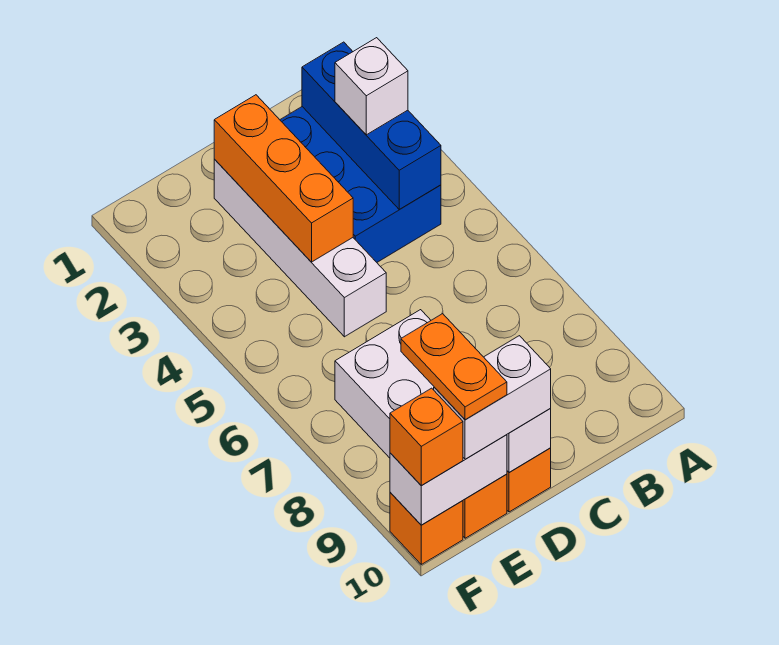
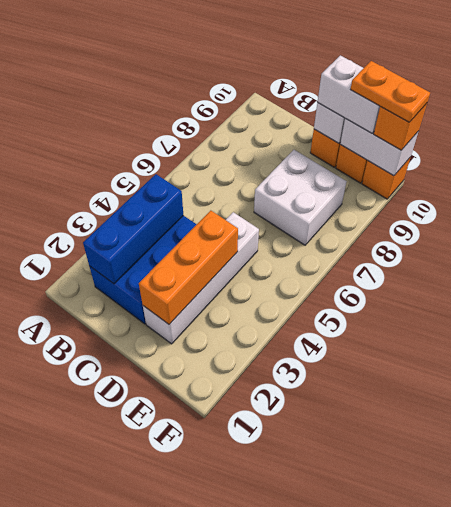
white brick B3 level 3 -> none
orange plate E9:E10 level 4 -> orange plate E10:F10 level 4

